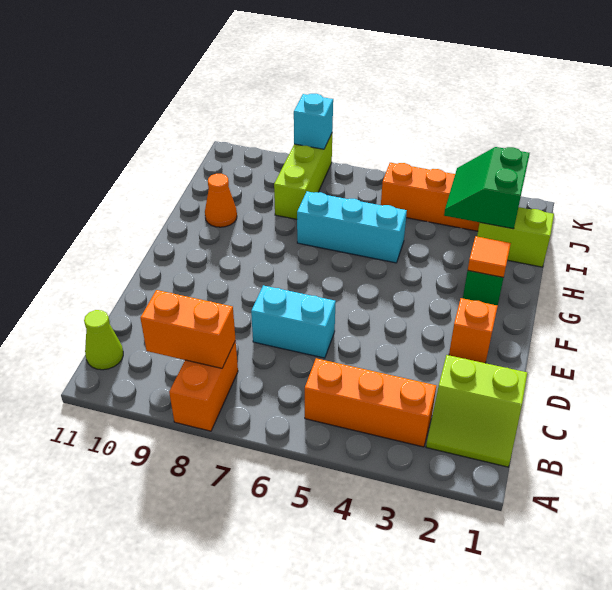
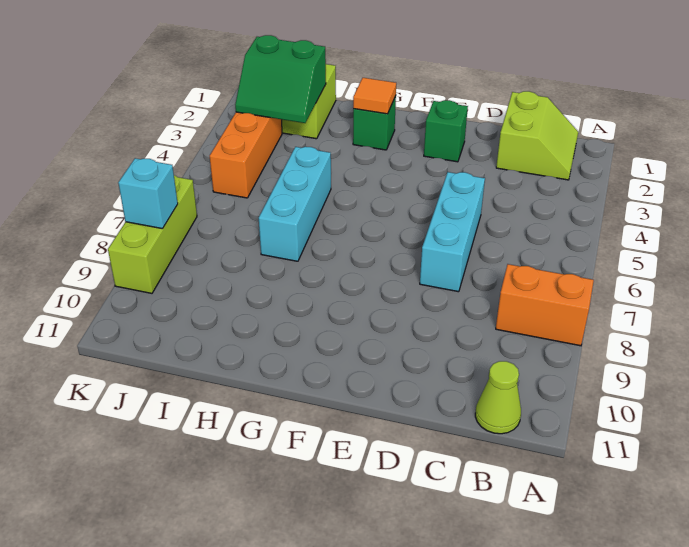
orange brick B3:B5 level 1 -> none
orange brick B8:B9 level 2 -> none
cyan brick D6:D7 level 1 -> cyan brick D5:D7 level 1
orange brick E2 level 1 -> green brick E2 level 1
orange cone H10 level 1 -> none
lime brick I8:K8 level 1 -> lime brick K7:K9 level 1

